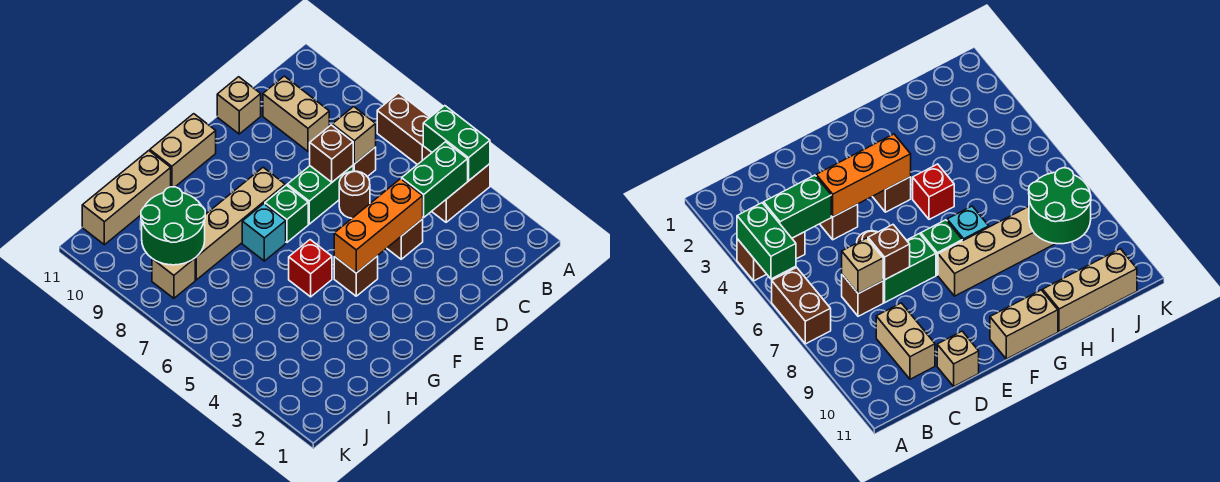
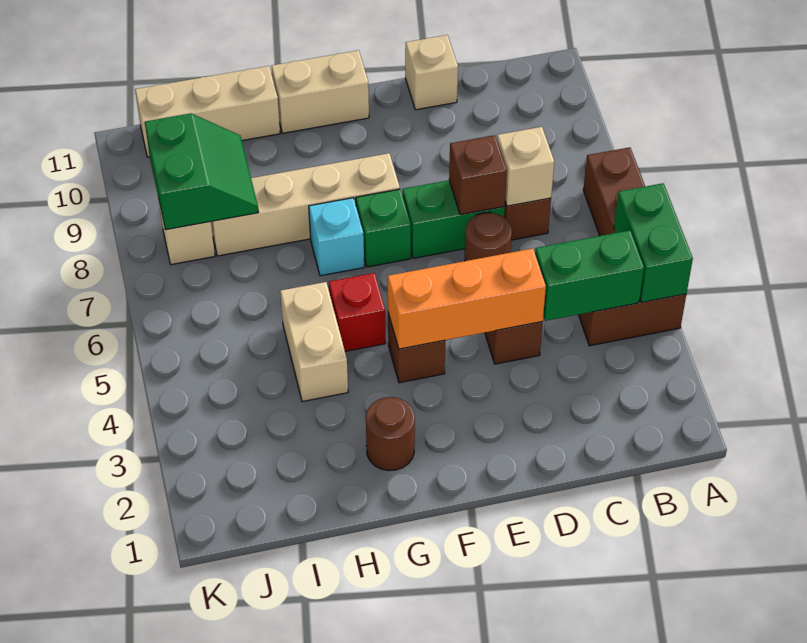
tan brick C9:C10 level 1 -> tan brick H4:H5 level 1
none -> brown round brick G2 level 1
green round brick I8:J9 level 2 -> green slope I8:J9 level 2 top J

